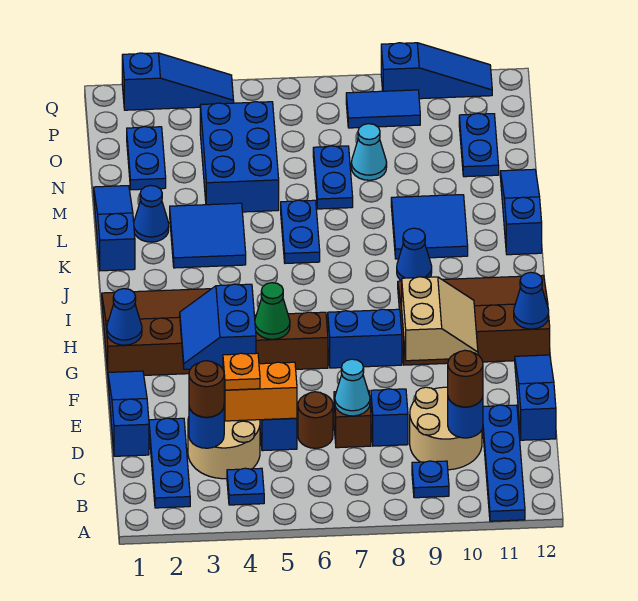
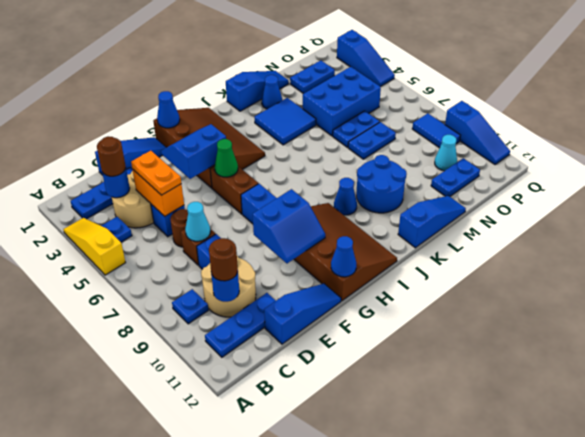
none -> yellow slope A3:A5 level 1 top 5
blue plate A11:D11 level 1 -> blue plate B11:D11 level 1
orange plate D4 level 3 -> orange plate D4:D5 level 3
tan slope F9:G10 level 2 top 9 -> blue slope F9:G10 level 2 top 9
blue plate K6:L6 level 1 -> blue plate M6:N6 level 1
blue tile K9:L10 level 1 -> blue round brick K9:L10 level 1
cyan cone N8 level 1 -> cyan cone O10 level 1

